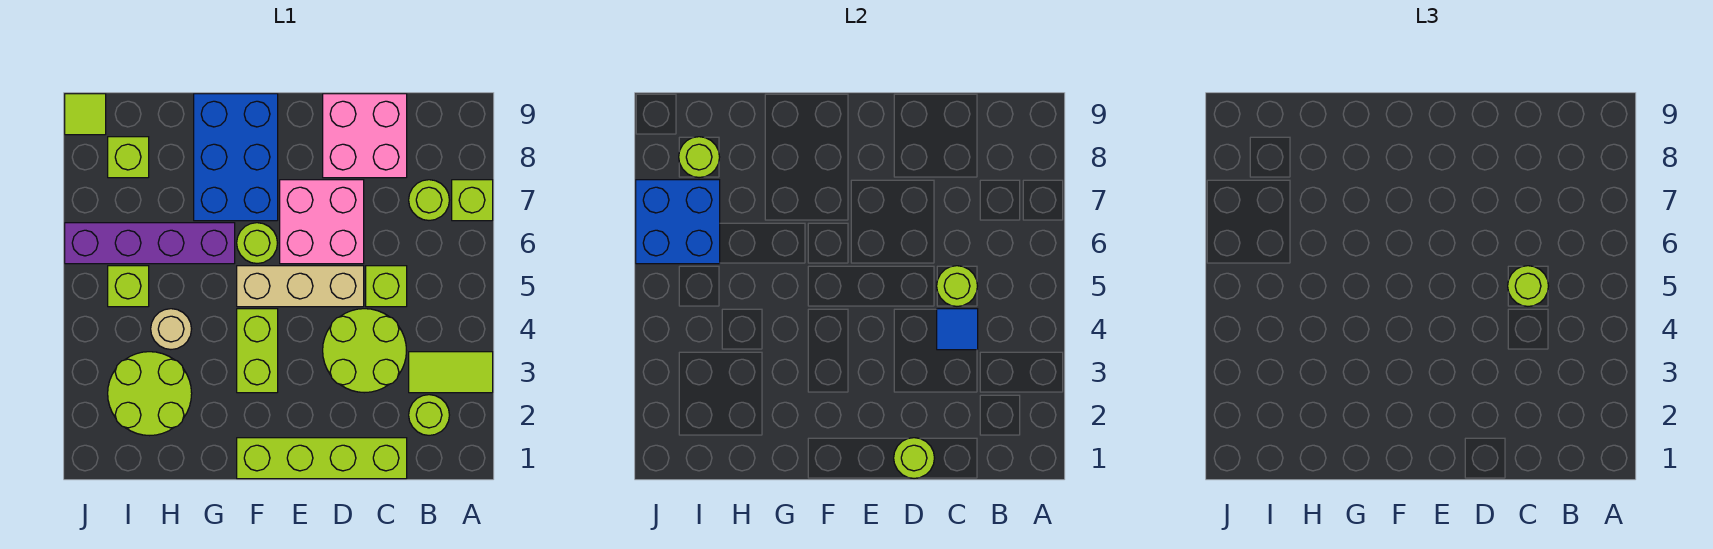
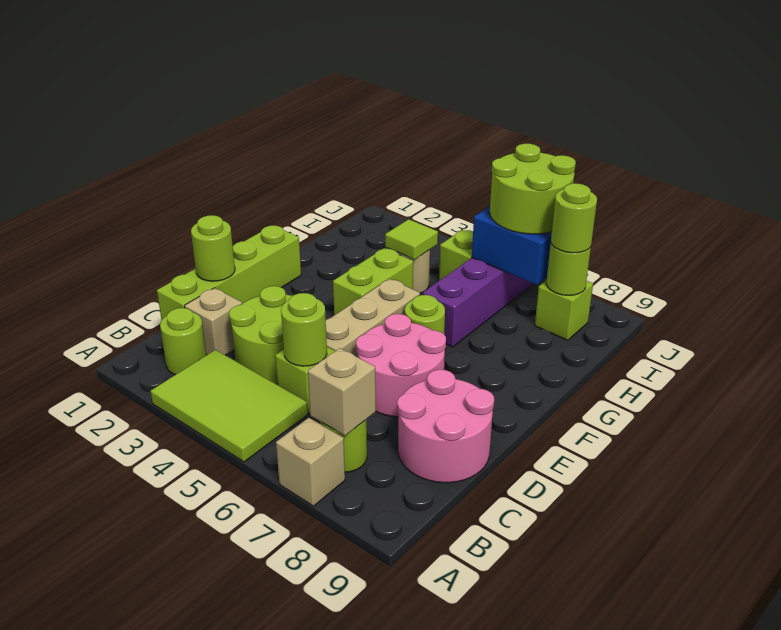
lime tile A3:B3 level 1 -> lime tile A3:B5 level 1
lime brick A7 level 1 -> tan brick A7 level 1
none -> tan brick B7 level 2
none -> tan brick C2 level 1
blue tile C4 level 2 -> none
lime round brick C5 level 3 -> lime round brick I8 level 3
pink brick C8:D9 level 1 -> pink round brick C8:D9 level 1
pink brick D6:E7 level 1 -> pink round brick D6:E7 level 1
lime brick F3:F4 level 1 -> lime brick F4:G4 level 1
blue brick F7:G9 level 1 -> none
lime round brick H2:I3 level 1 -> lime round brick I6:J7 level 3
lime tile J9 level 1 -> lime tile H4 level 2

